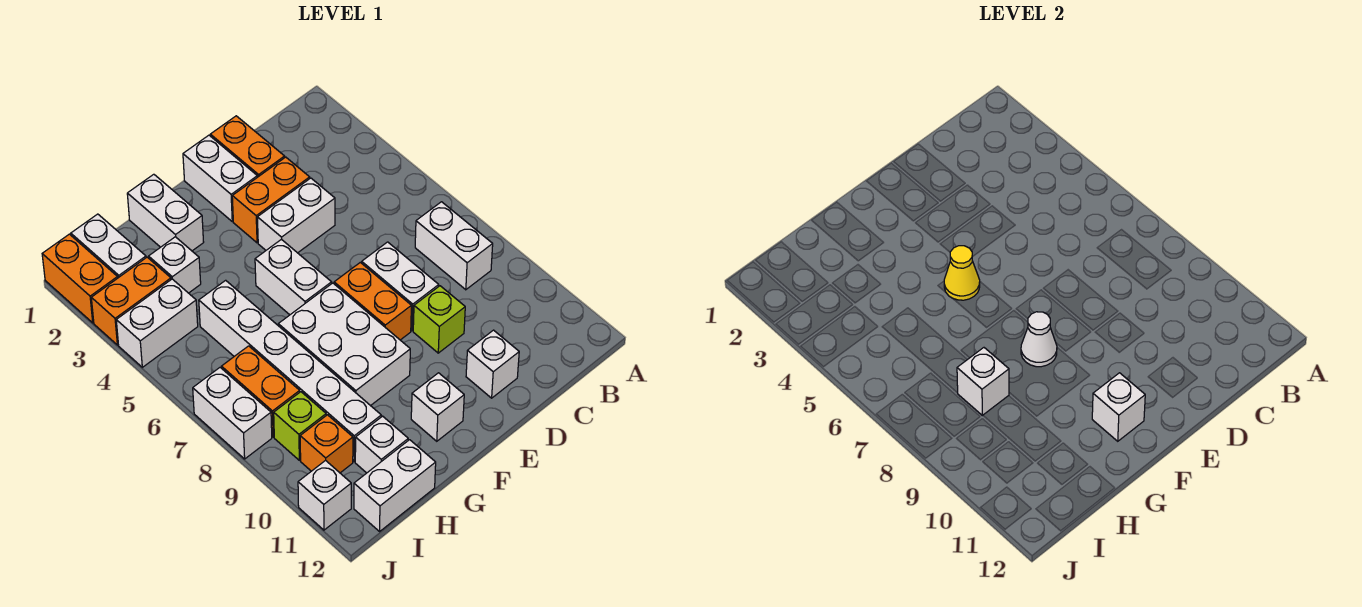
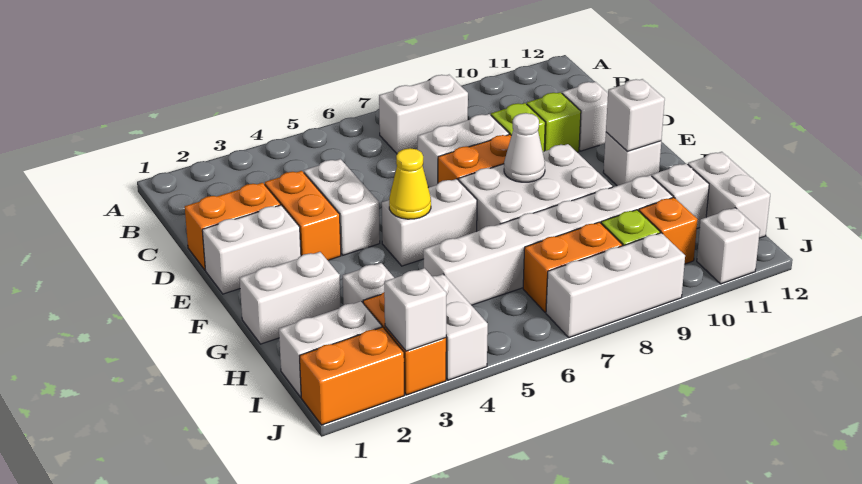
none -> lime brick D10 level 1
white brick H8 level 2 -> white brick J3 level 2
white brick J7:J8 level 1 -> white brick J7:J9 level 1

